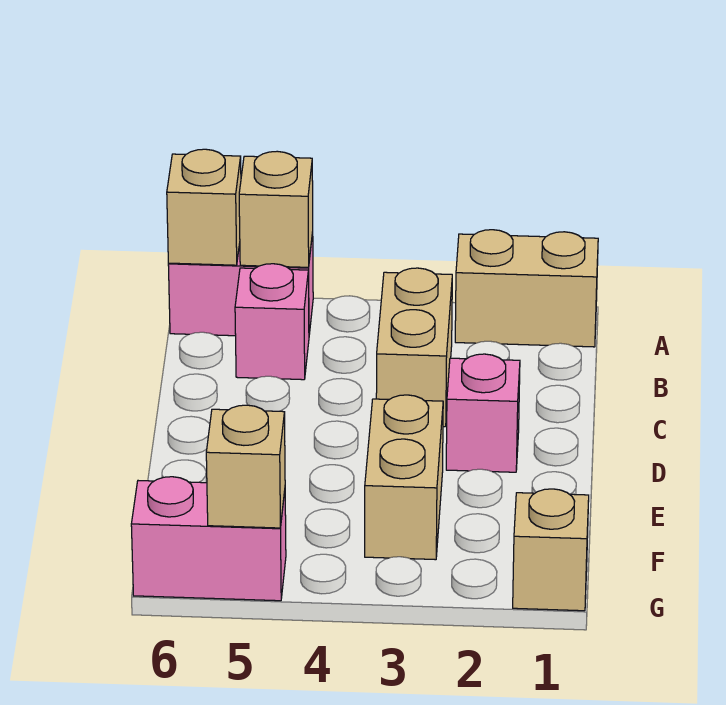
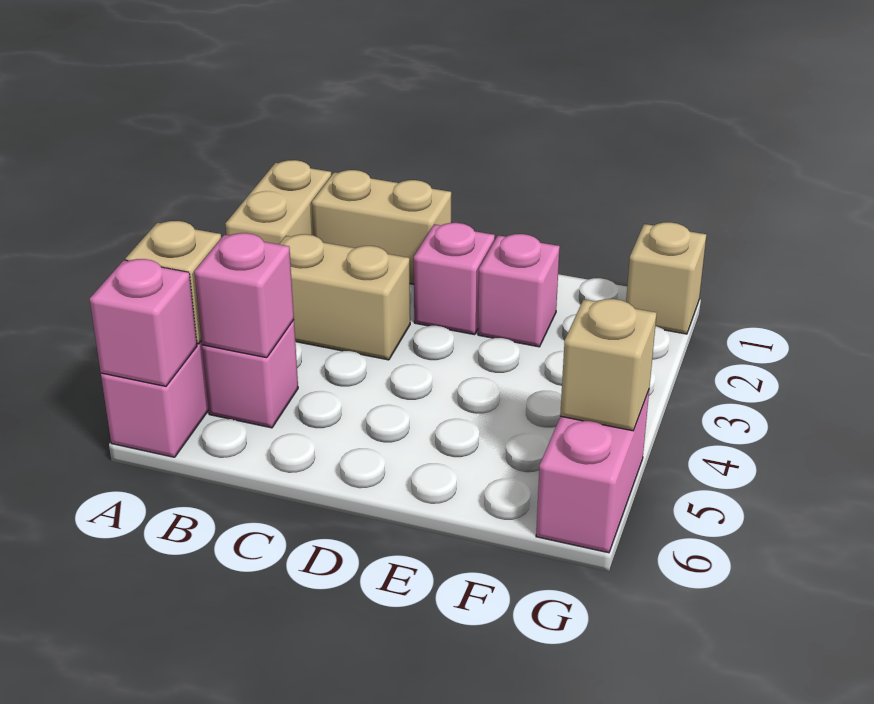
tan brick A6 level 2 -> pink brick A6 level 2
none -> pink brick B5 level 2
none -> pink brick E2 level 1
tan brick E3:F3 level 1 -> tan brick B1:C1 level 1

